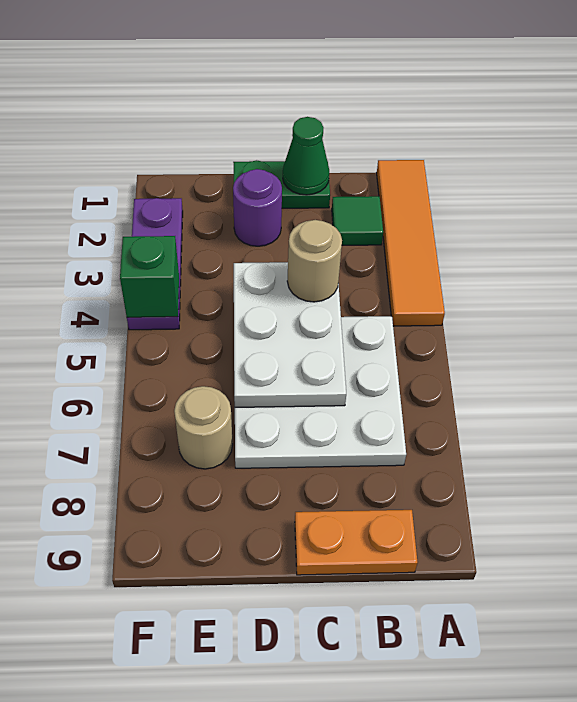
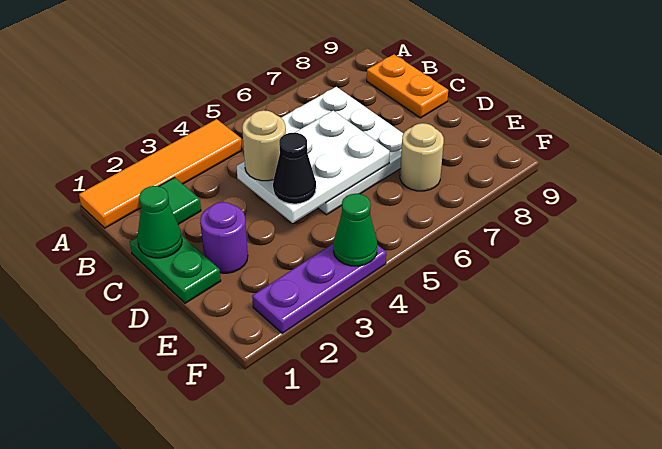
none -> black cone D4 level 3
green brick F4 level 2 -> green cone F4 level 2

